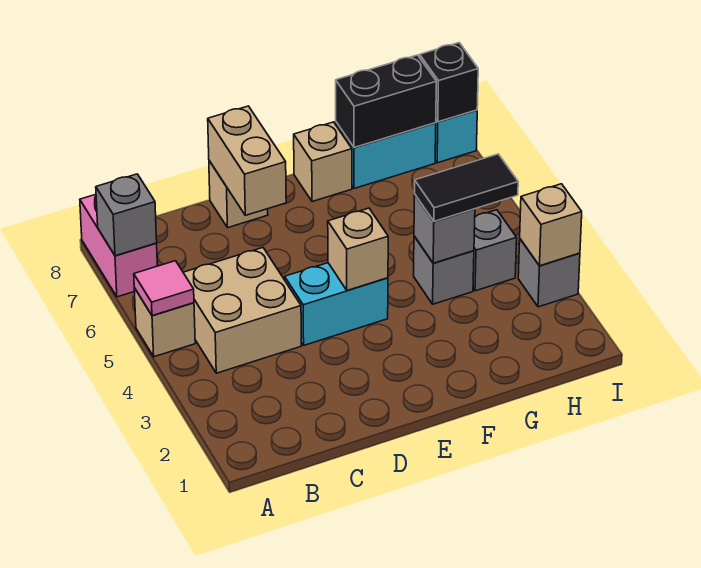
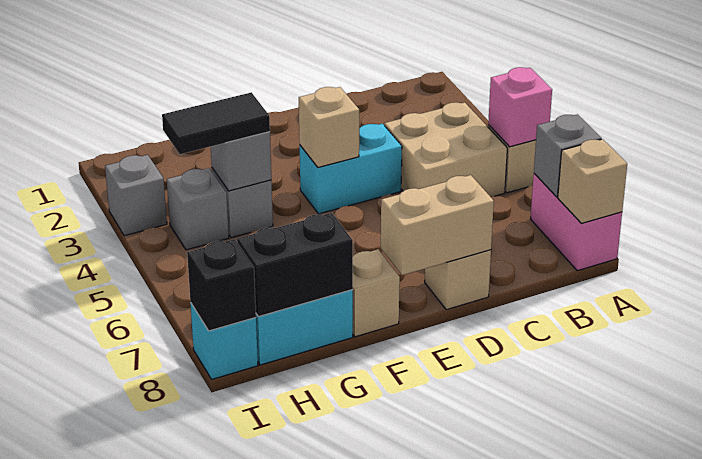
pink tile A5 level 2 -> pink brick A5 level 2
tan brick D7:D8 level 2 -> tan brick D8:E8 level 2
tan brick I3 level 2 -> tan brick A8 level 2

